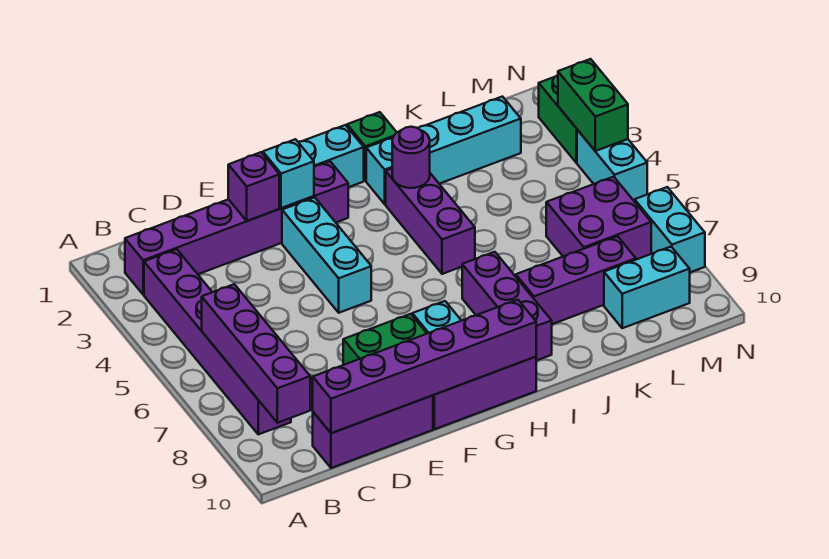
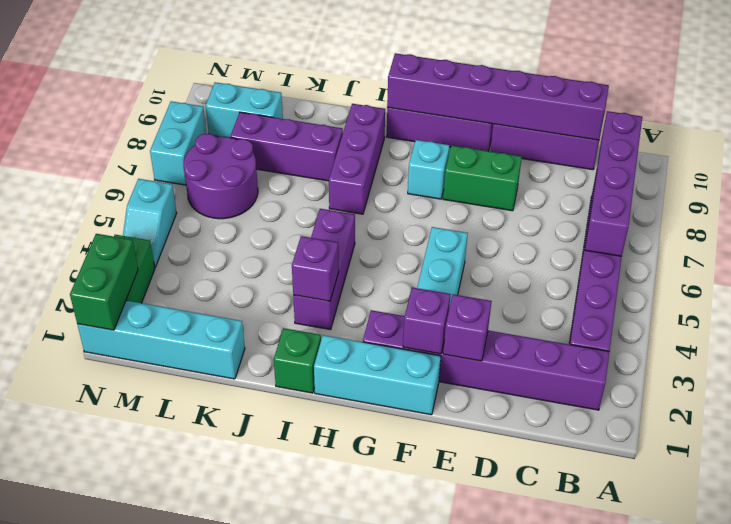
cyan brick F2 level 2 -> purple brick F2 level 2
cyan brick I2:L2 level 1 -> cyan brick K1:N1 level 1
purple round brick I3 level 2 -> purple brick I3 level 2
purple brick L6:M7 level 1 -> purple round brick L6:M7 level 1
green brick N3:N4 level 2 -> green brick N1:N2 level 2
cyan brick N4:N5 level 1 -> cyan slope N4:N5 level 1 top 5

